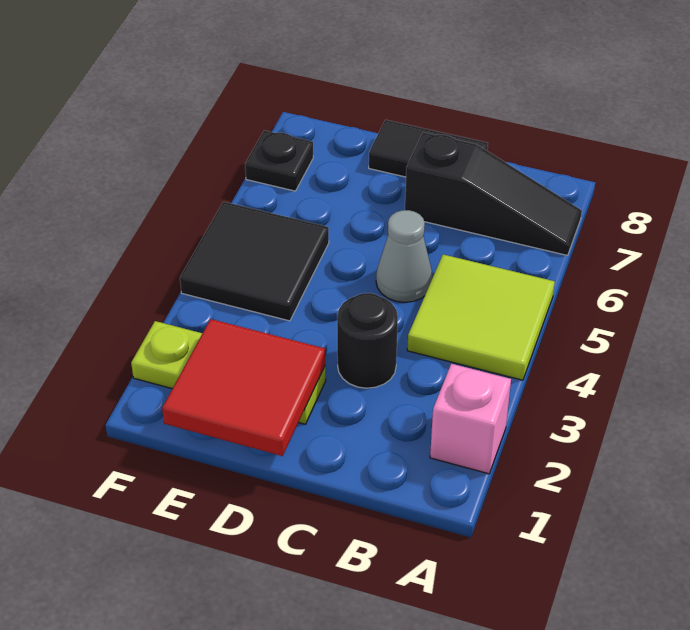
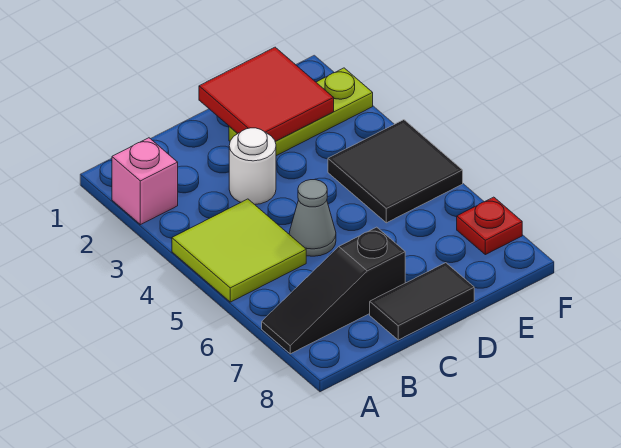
black round brick C3 level 1 -> white round brick C3 level 1
black plate F7 level 1 -> red plate F7 level 1

